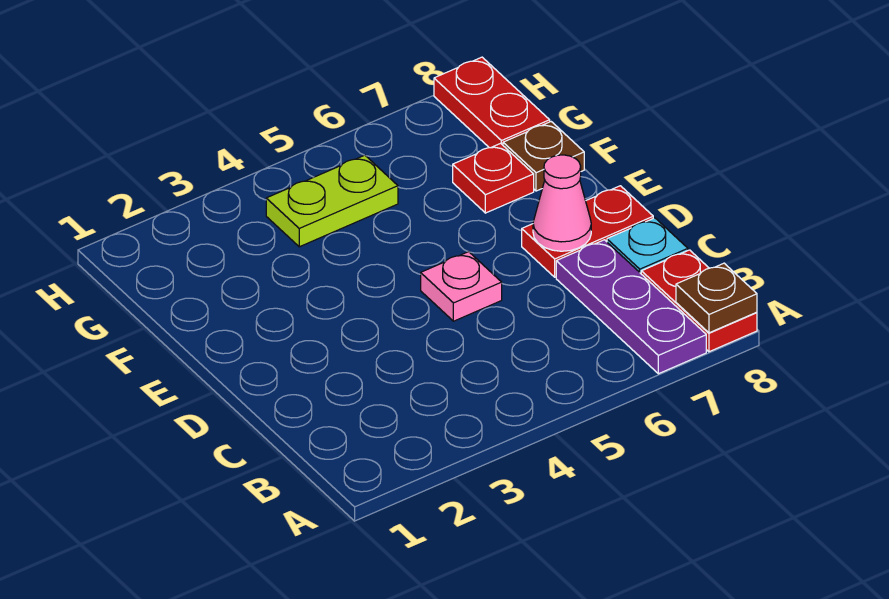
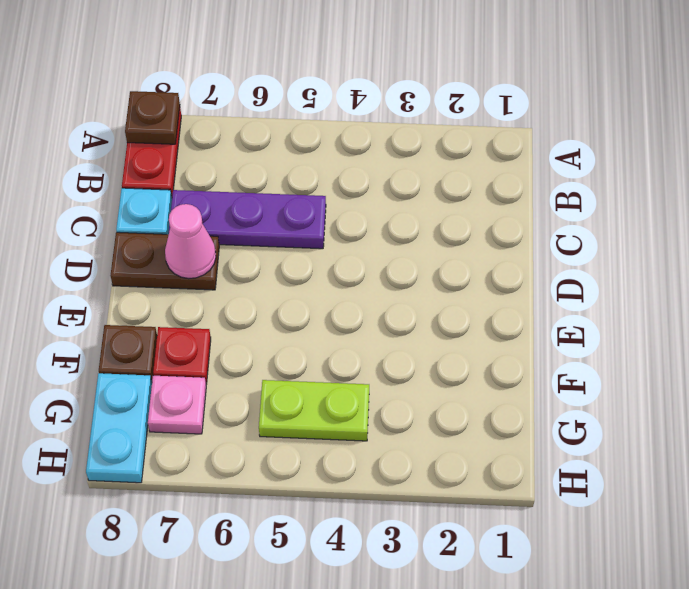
purple plate A7:C7 level 1 -> purple plate C5:C7 level 1
pink plate D5 level 1 -> pink plate G7 level 1
red plate D7:D8 level 1 -> brown plate D7:D8 level 1
red plate G8:H8 level 1 -> cyan plate G8:H8 level 1

